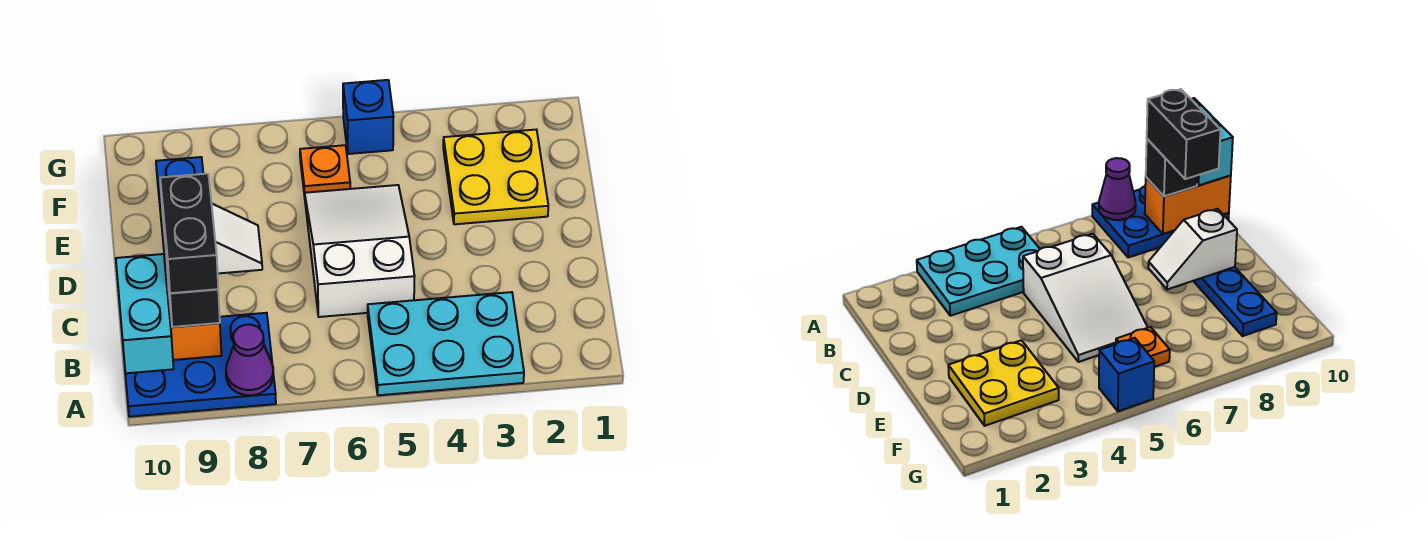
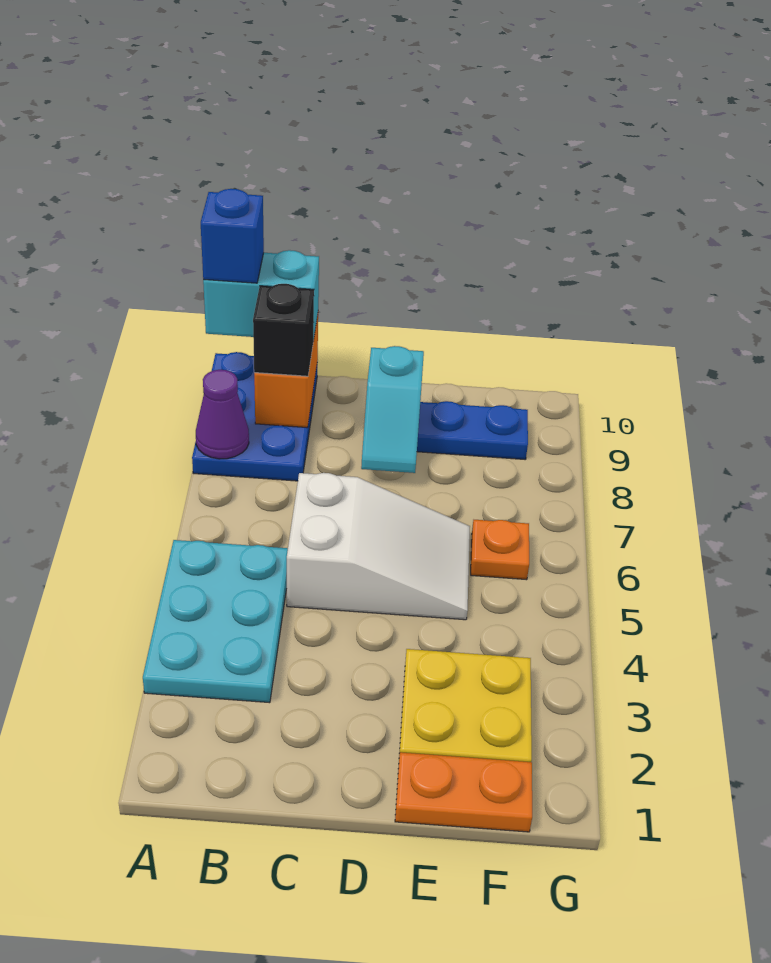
black brick B9:C9 level 4 -> none
white slope D8:D9 level 2 top 9 -> cyan slope D8:D9 level 2 top 9
none -> orange plate E1:F1 level 1
blue brick G5 level 1 -> blue brick A10 level 4

